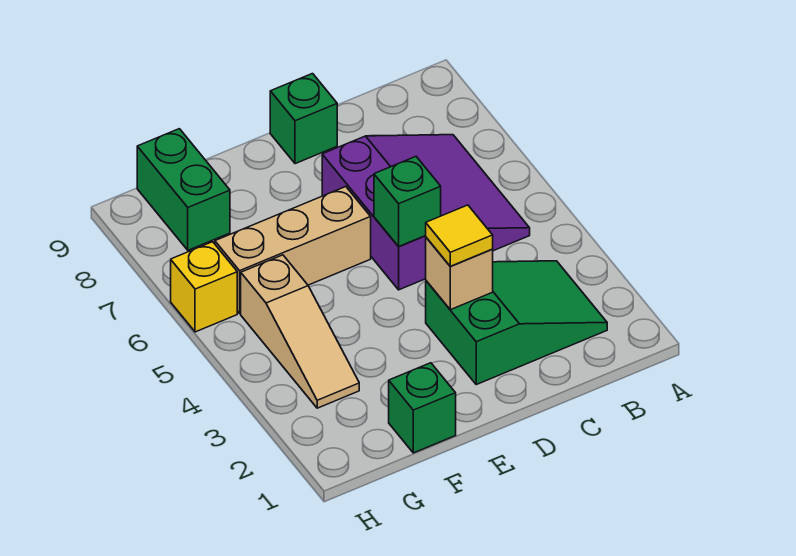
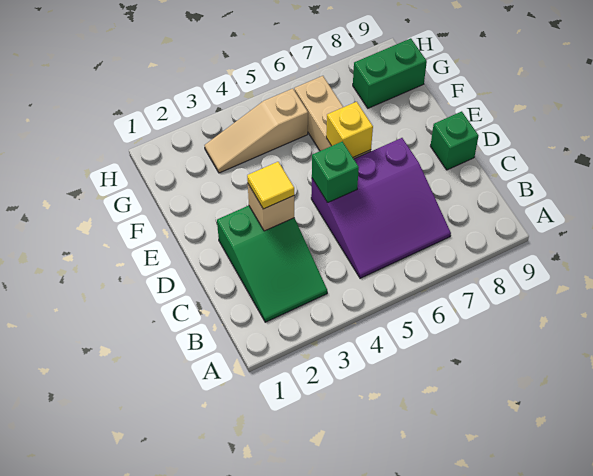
green brick F1 level 1 -> none
yellow brick H6 level 1 -> yellow brick E6 level 2

